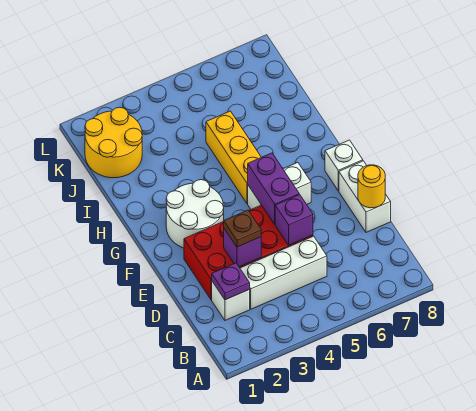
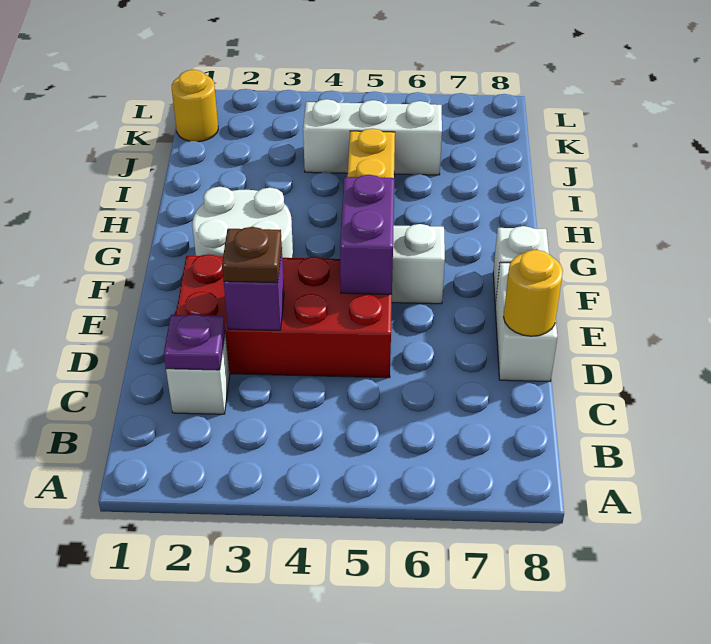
white brick C3:C5 level 1 -> white brick J4:J6 level 1
purple brick D5 level 2 -> none
yellow round brick J1:K2 level 1 -> yellow round brick K1 level 1

